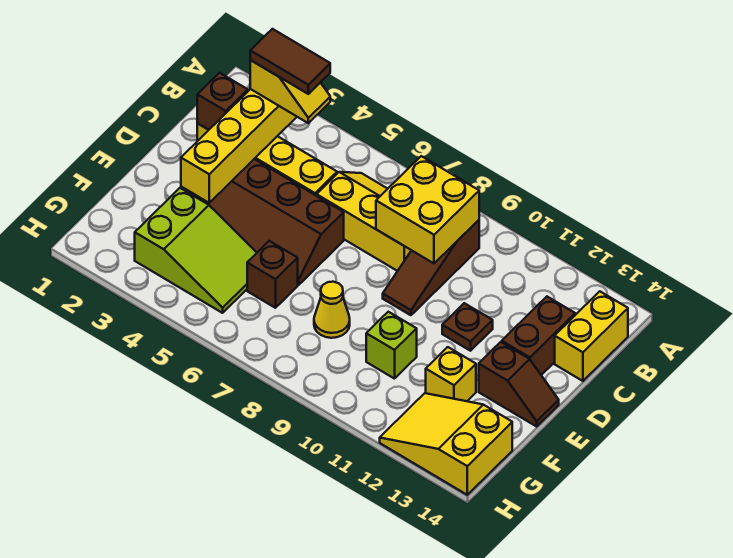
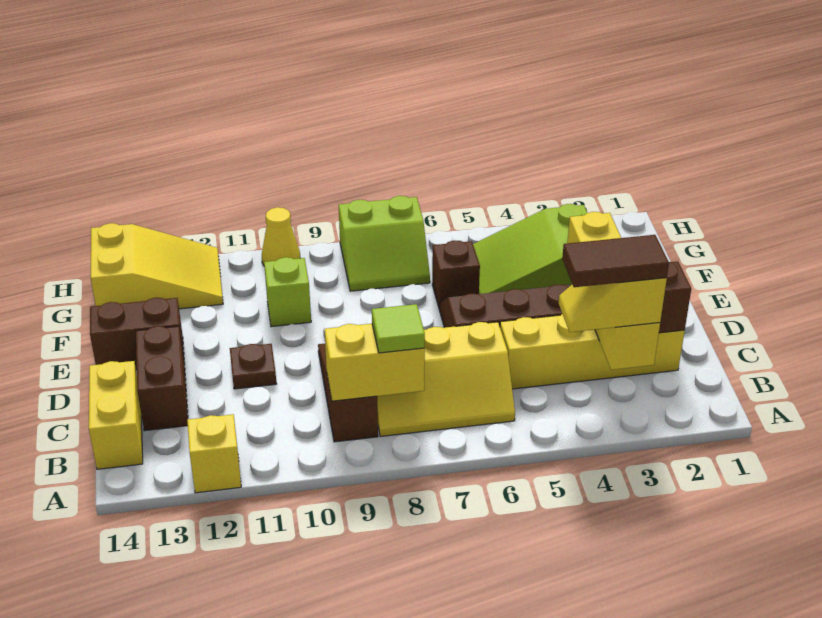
yellow brick B8:C9 level 2 -> yellow brick B8:B9 level 2
none -> lime tile B8 level 3
brown slope E13:E14 level 1 top 13 -> brown brick E13:E14 level 1
yellow cone F8 level 1 -> yellow cone H10 level 1
yellow brick F12 level 1 -> yellow brick A12 level 1
none -> lime slope G7:H8 level 1 top H

